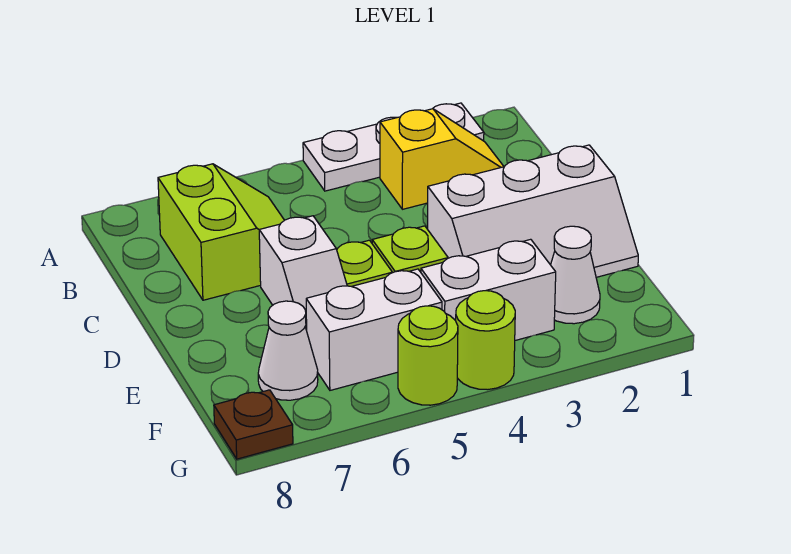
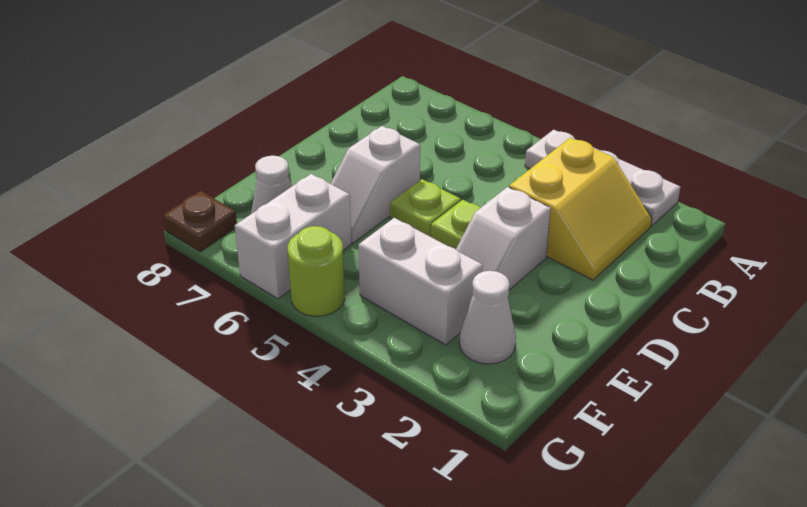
yellow slope B2:B3 level 1 top 3 -> yellow slope B2:C3 level 1 top 3
lime slope B6:C7 level 1 top 7 -> none
white slope D1:E3 level 1 top D -> white slope D3:E3 level 1 top D
white brick F5:F6 level 1 -> white brick F6:G6 level 1
lime round brick G4 level 1 -> none

